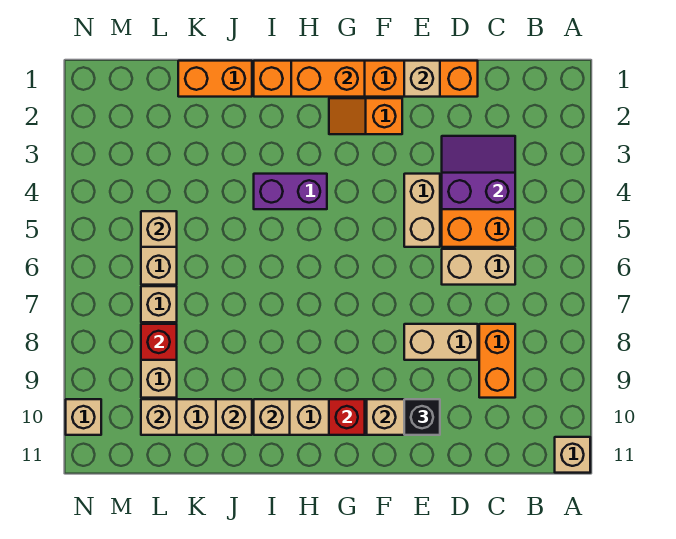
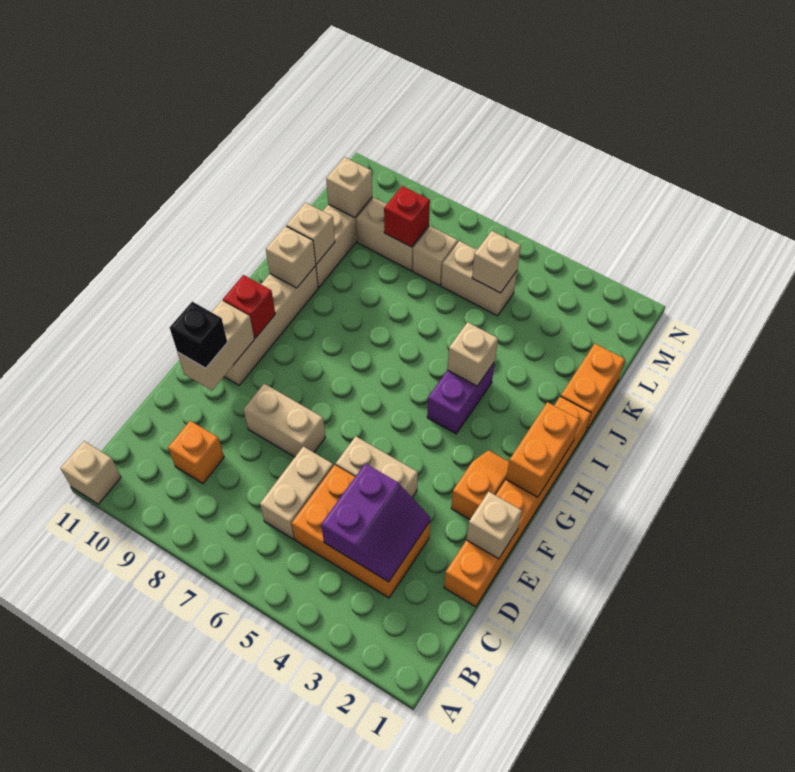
orange brick C8:C9 level 1 -> orange brick C9 level 1
tan brick D8:E8 level 1 -> tan brick E7:E8 level 1
tan brick N10 level 1 -> tan brick I4 level 2

